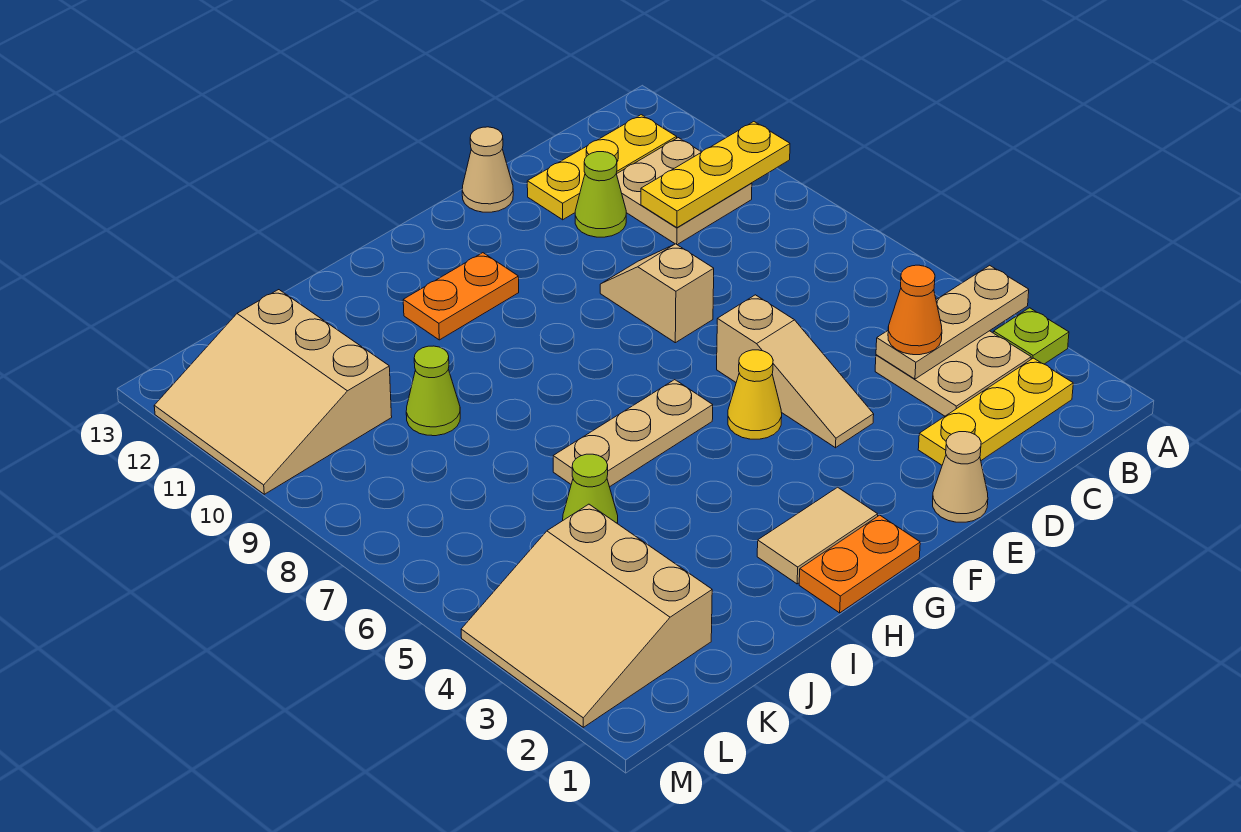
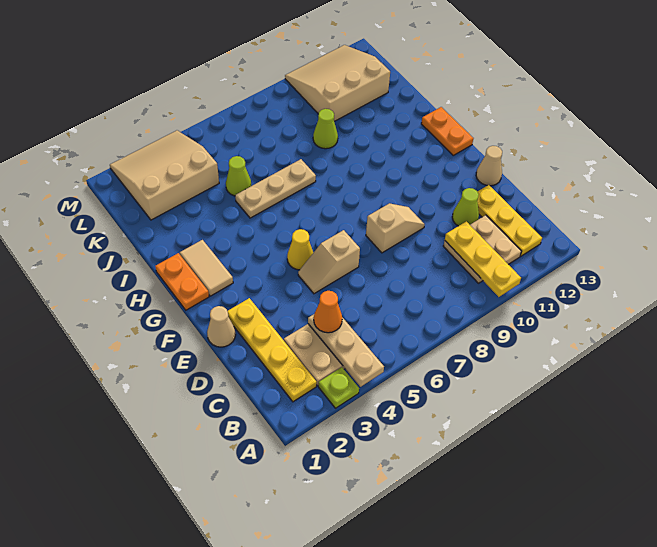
yellow plate B2:D2 level 1 -> yellow plate B2:E2 level 1
tan slope E4:E6 level 1 top 6 -> tan slope E5:E6 level 1 top 6
tan plate G6:I6 level 1 -> tan plate I5:I7 level 1
orange plate G11:H11 level 1 -> orange plate G13:H13 level 1

